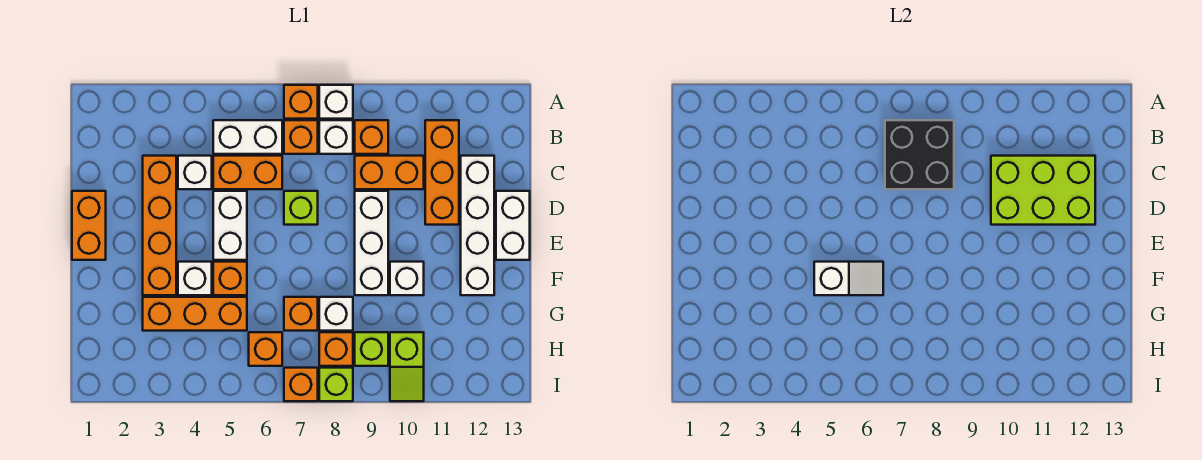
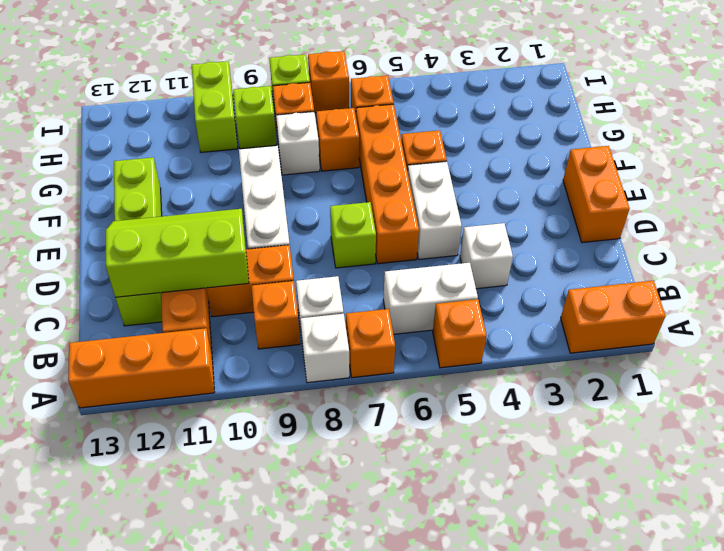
orange brick B7 level 1 -> orange brick A5 level 1
black brick B7:C8 level 2 -> none
orange brick C3:F3 level 1 -> orange brick D6:G6 level 1
orange brick C5:C6 level 1 -> orange brick A1:A2 level 1
lime brick C10:D12 level 2 -> lime slope C10:D12 level 2 top C
white brick C12:F12 level 1 -> lime brick C12:F12 level 1
white brick D13:E13 level 1 -> none
white brick F4 level 1 -> none
white slope F5:F6 level 2 top 5 -> none
white brick F10 level 1 -> none
orange brick G3:G5 level 1 -> orange brick A11:A13 level 1
lime slope H10:I10 level 1 top H -> lime brick H10:I10 level 1

